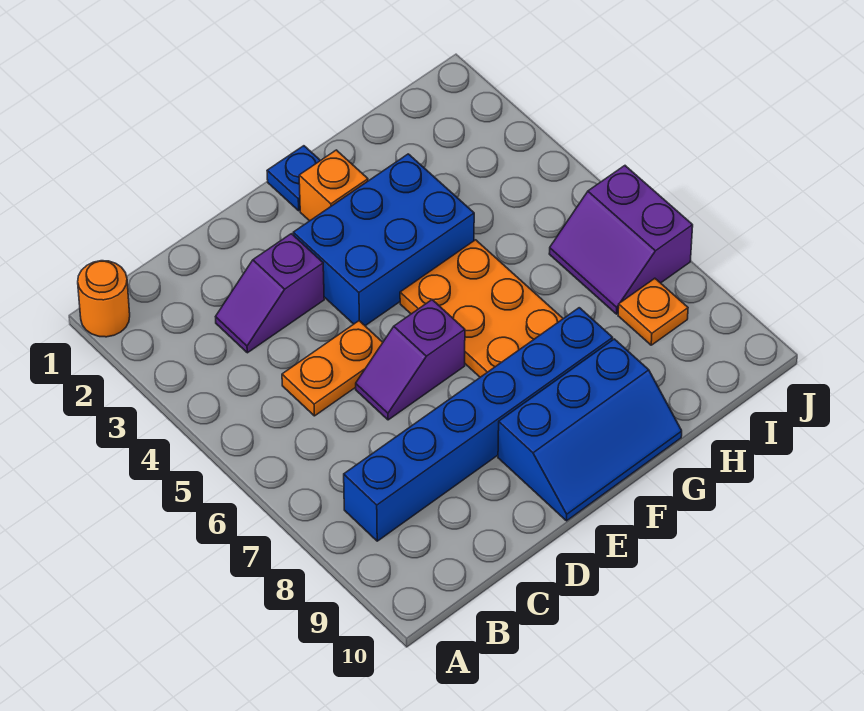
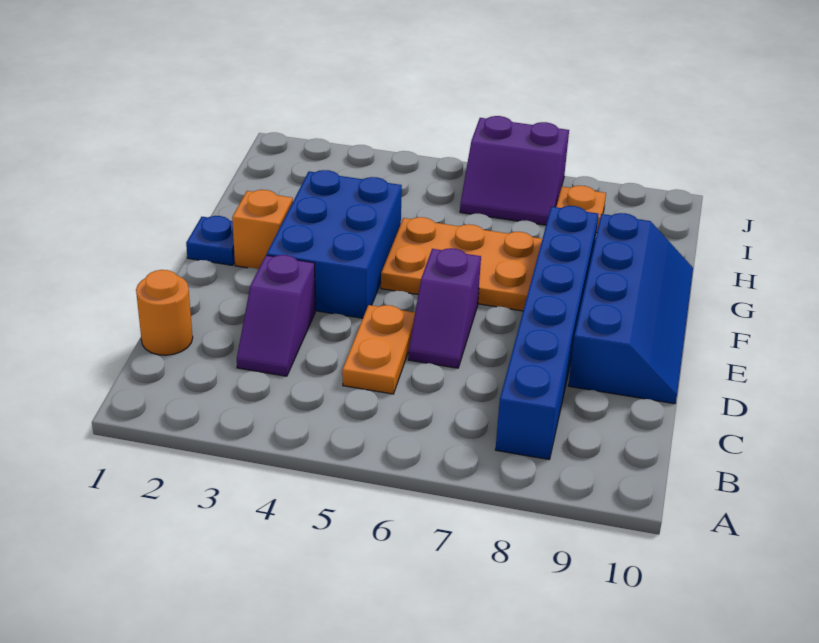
orange round brick A1 level 1 -> orange round brick C1 level 1
blue slope E9:G10 level 1 top 9 -> blue slope D9:G10 level 1 top 9

